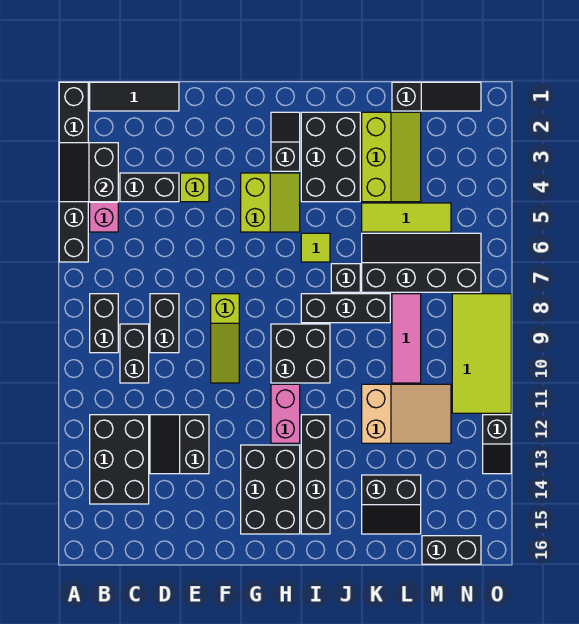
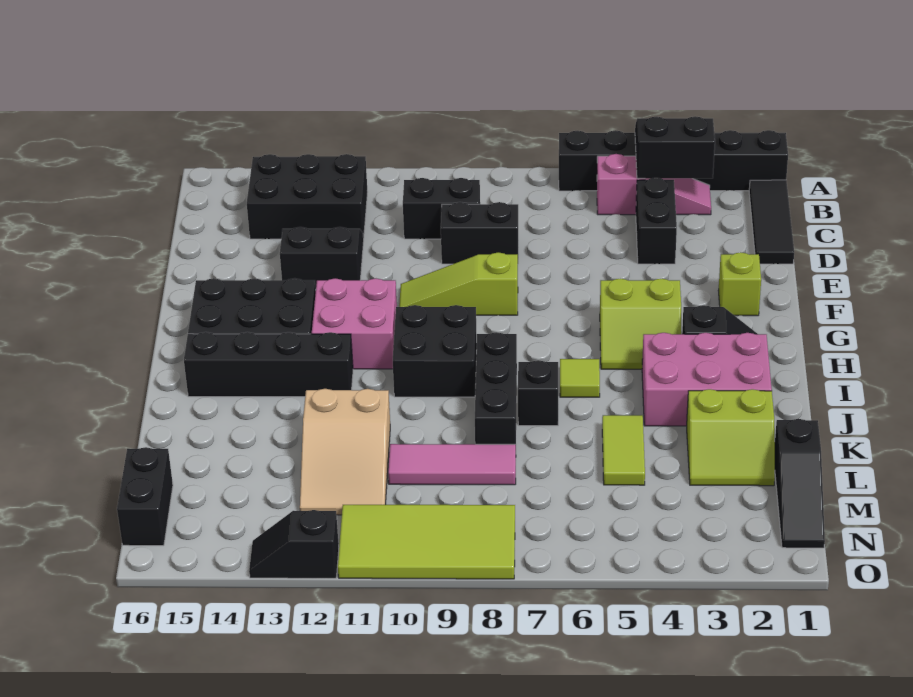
black brick B8:B9 level 1 -> none
lime brick E4 level 1 -> lime brick F2 level 1
pink brick H11:H12 level 1 -> pink brick G11:H12 level 1
black brick I2:J4 level 1 -> pink brick I2:J4 level 1
lime slope K2:L4 level 1 top K -> lime slope K2:L3 level 1 top K
lime tile K5:M5 level 1 -> lime tile K5:L5 level 1
black slope K6:N7 level 1 top 7 -> none
black slope K14:L15 level 1 top 14 -> none

